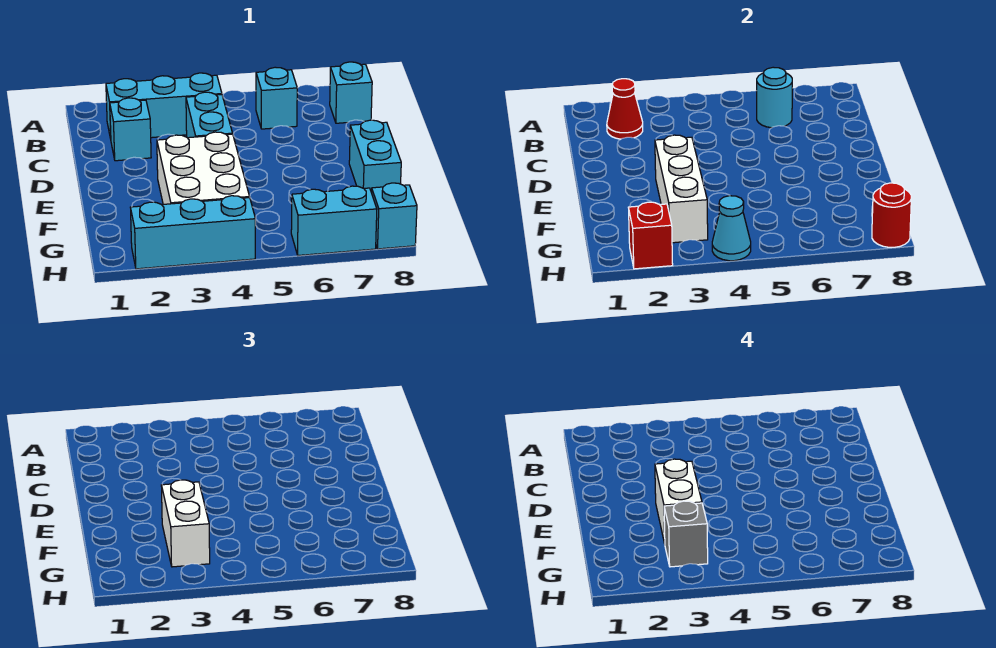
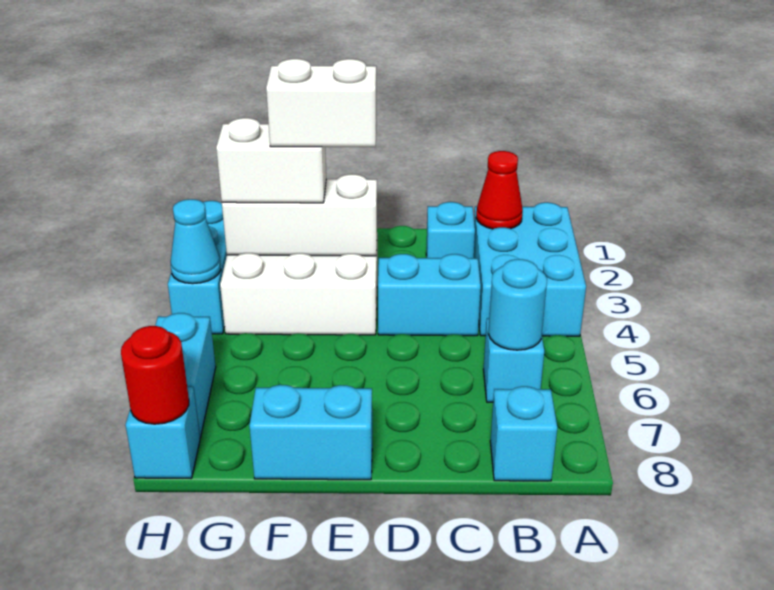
cyan brick B2:B4 level 1 -> cyan brick A2:B4 level 1
grey brick G3 level 4 -> none
red brick H2 level 2 -> none

